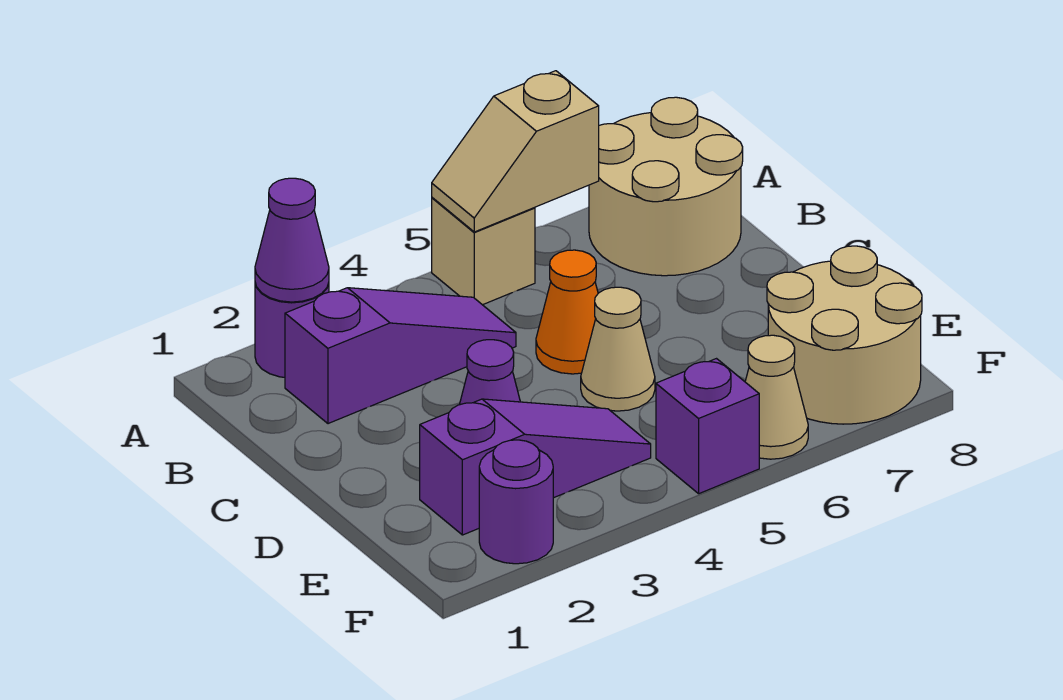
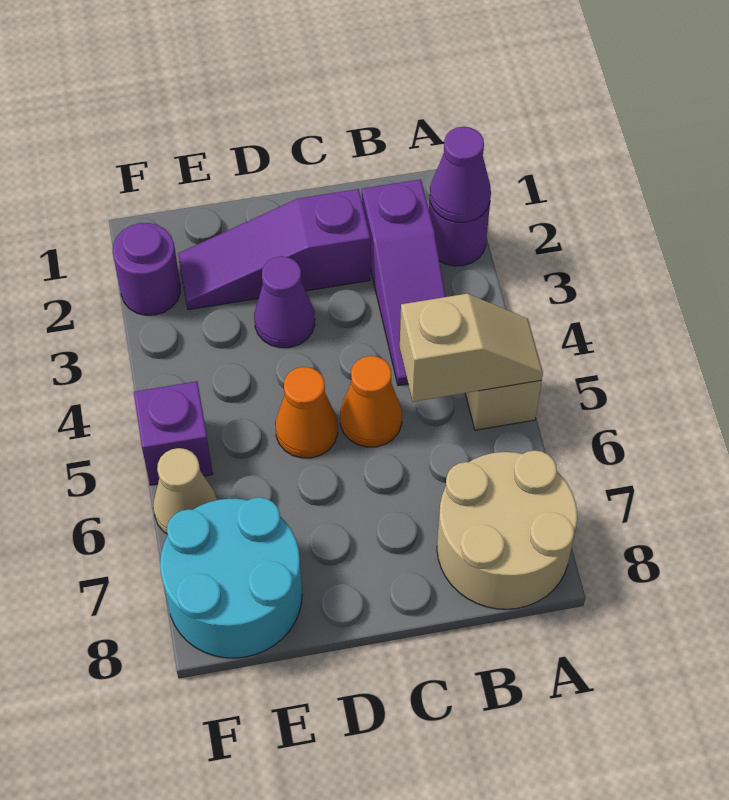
tan slope A5:A6 level 2 top 6 -> tan slope A5:B5 level 2 top B
tan cone D5 level 1 -> orange cone D5 level 1
purple slope E2:E4 level 1 top 2 -> purple slope C2:E2 level 1 top C
tan round brick E7:F8 level 1 -> cyan round brick E7:F8 level 1

